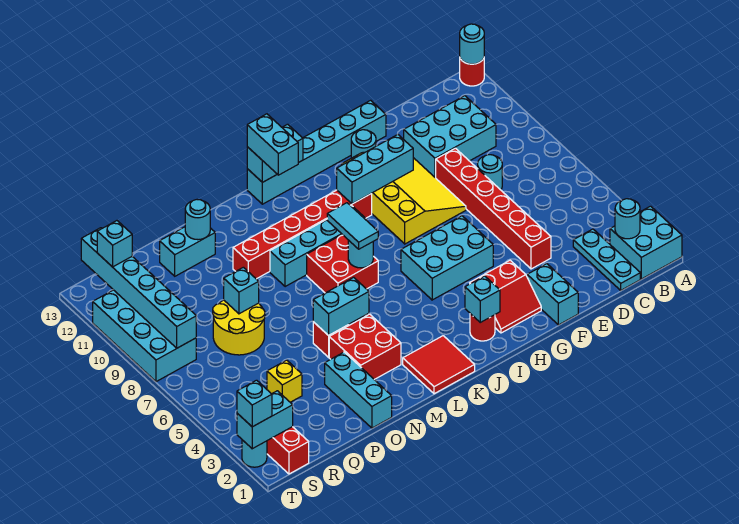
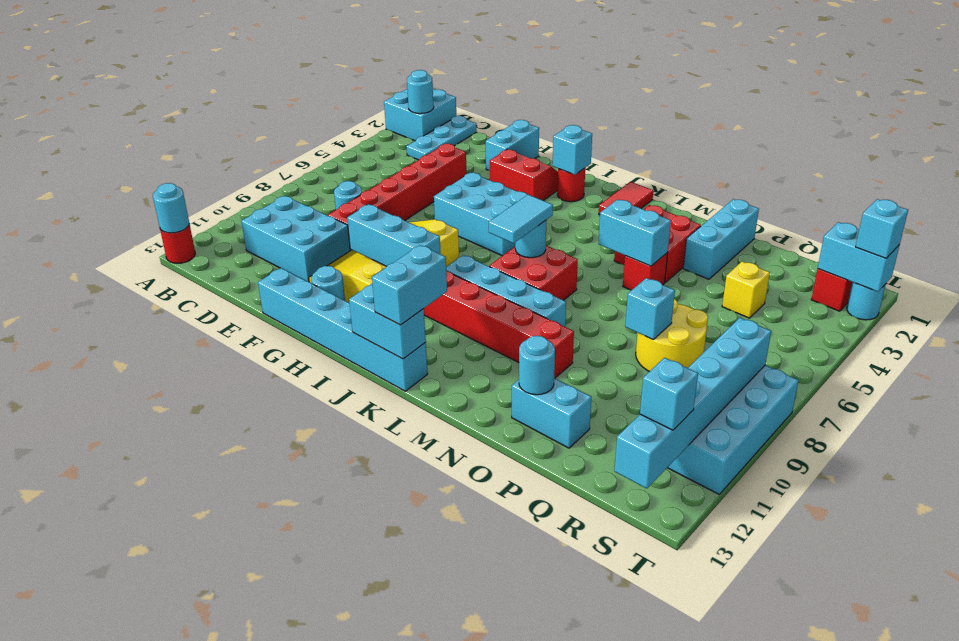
red tile K1:L2 level 1 -> red tile K1:K2 level 1

